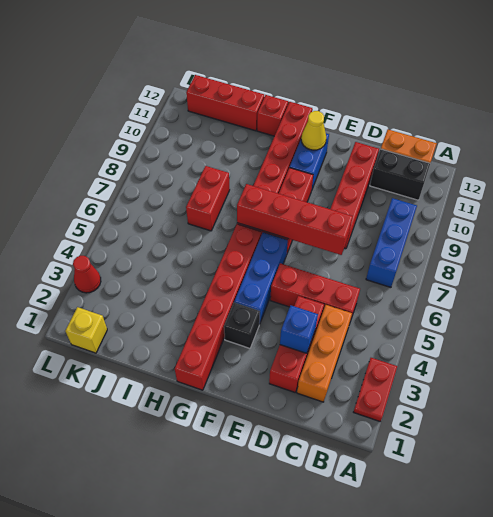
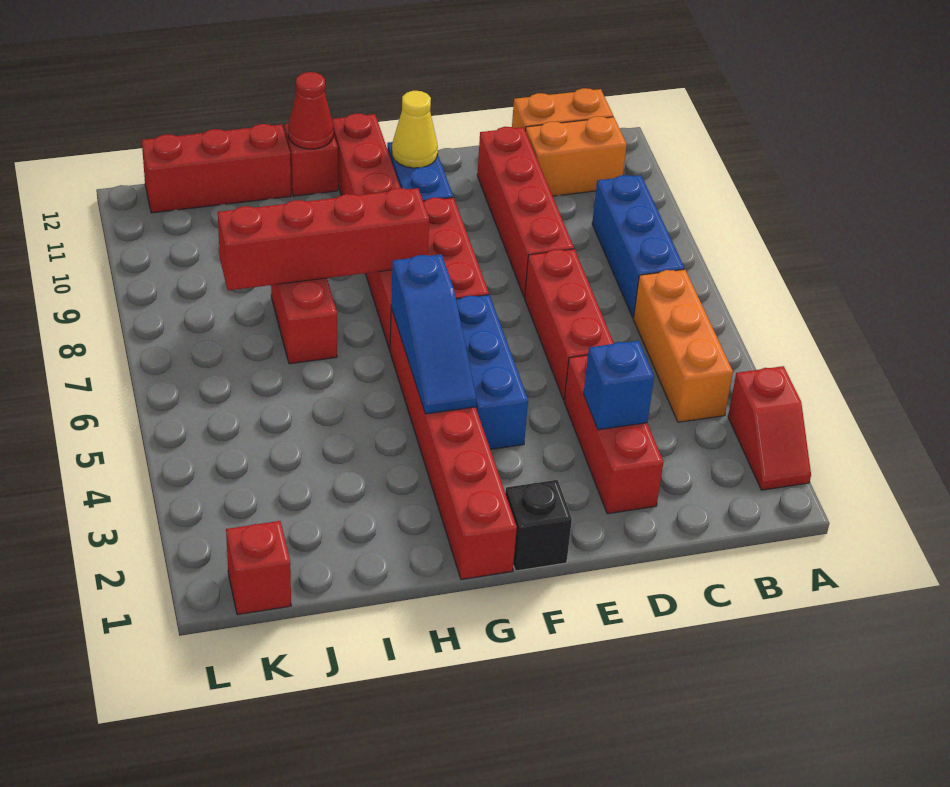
red plate A2:A3 level 1 -> red slope A2:A3 level 1 top 3
black brick B11:C11 level 1 -> orange brick B11:C11 level 1
orange brick C2:C4 level 1 -> orange brick B4:B6 level 1
red brick C5:E5 level 1 -> red brick D5:D7 level 1
red brick D7:G7 level 2 -> red brick G8:J8 level 2
black brick F3 level 1 -> black brick F1 level 1
none -> blue slope G4:G6 level 2 top 6
yellow brick K1 level 1 -> red brick K1 level 1
red cone L3 level 1 -> red cone H12 level 2

